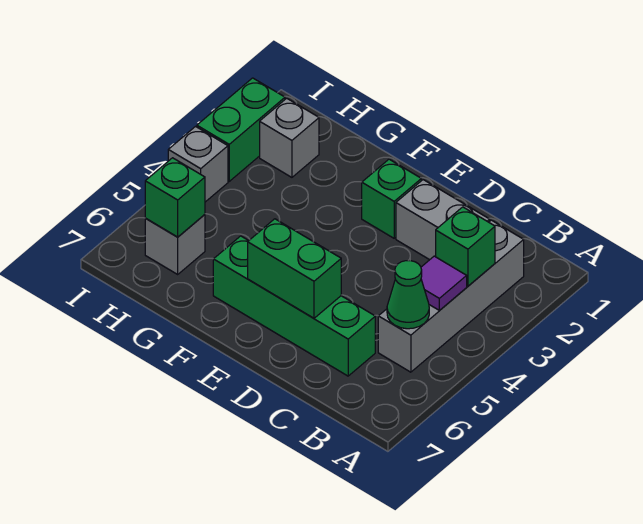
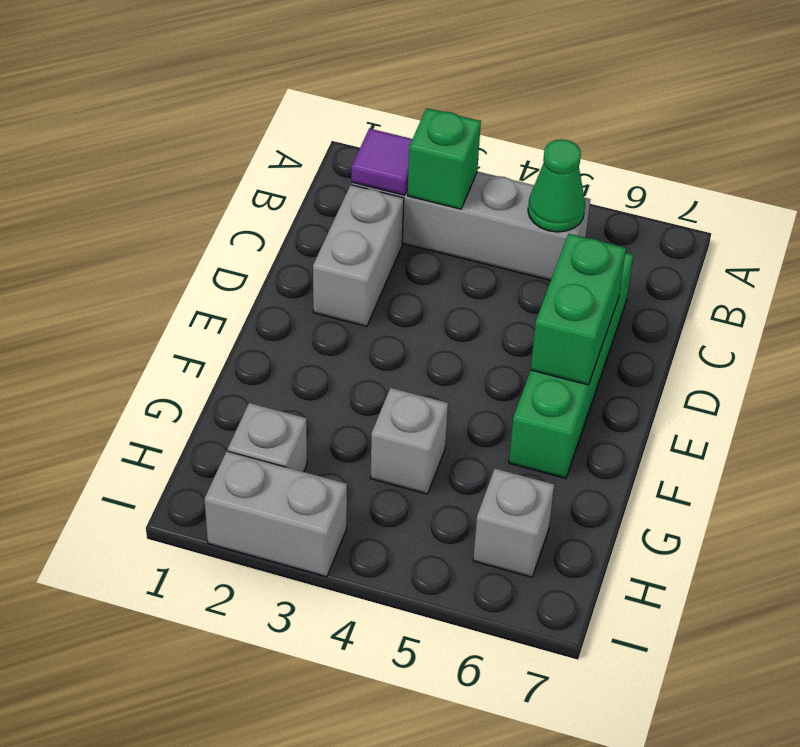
purple tile B4 level 2 -> purple tile B2 level 2
green brick E2 level 1 -> none
green brick H6 level 2 -> none
green brick I2:I3 level 1 -> grey brick I2:I3 level 1
grey brick I4 level 1 -> grey brick G4 level 1

